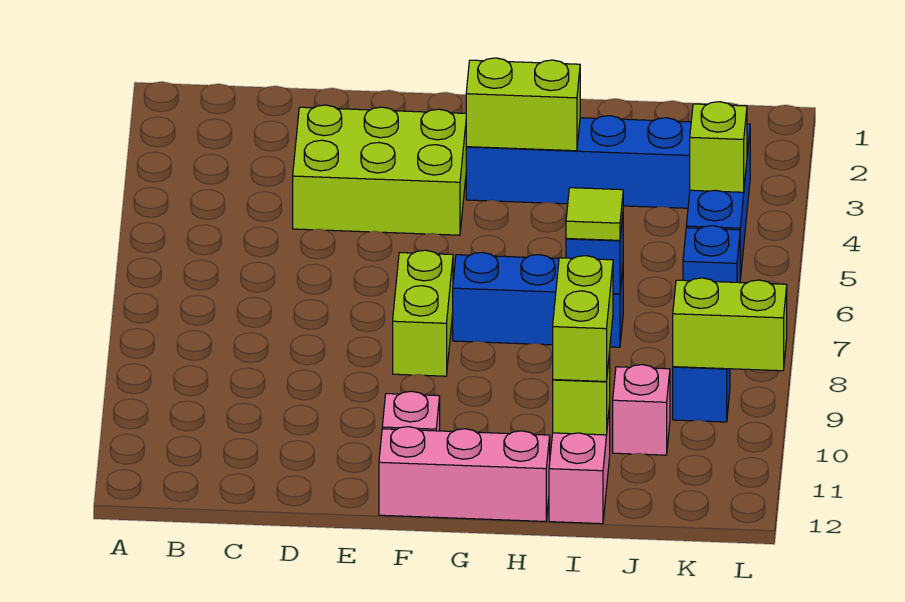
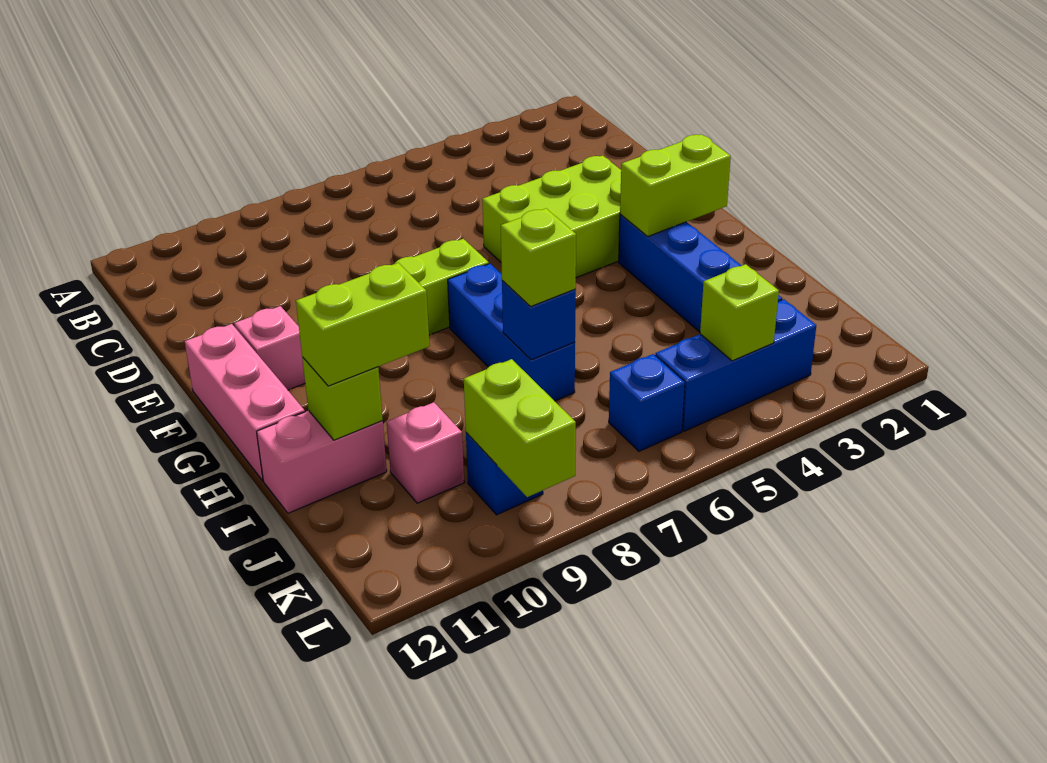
lime brick D3:F4 level 1 -> lime brick E3:F5 level 1
lime brick G3:H3 level 2 -> lime brick G2:G3 level 2
lime tile I7 level 3 -> lime brick I7 level 3

